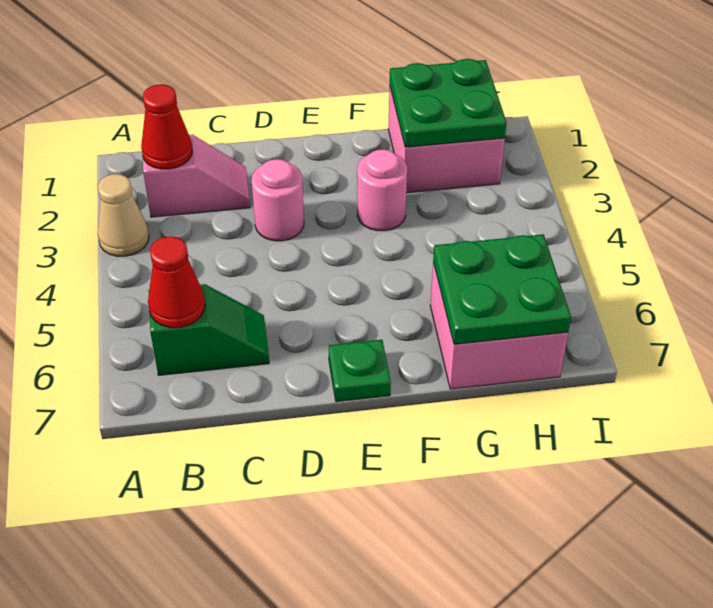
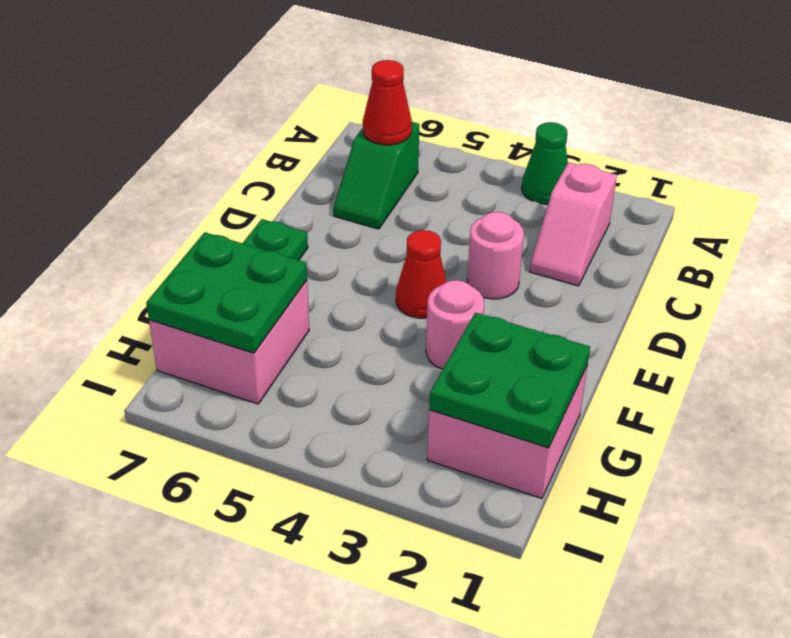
tan cone A3 level 1 -> green cone A3 level 1
red cone B2 level 2 -> red cone E4 level 1

